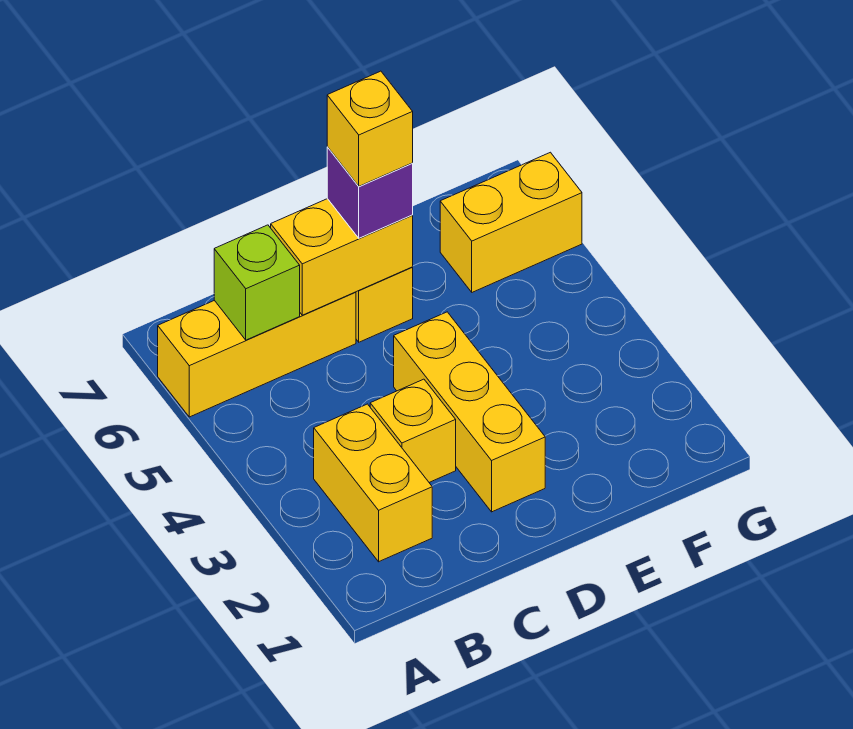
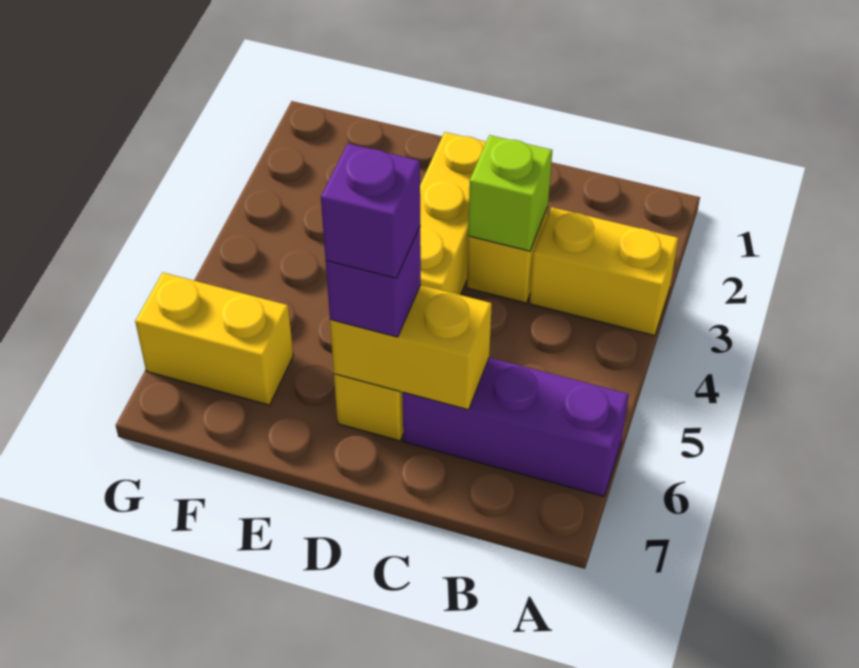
yellow brick A6:C6 level 1 -> purple brick A6:C6 level 1
yellow brick B2:B3 level 1 -> yellow brick A3:B3 level 1
lime brick B6 level 2 -> lime brick C3 level 2
yellow brick D6 level 4 -> purple brick D6 level 4

